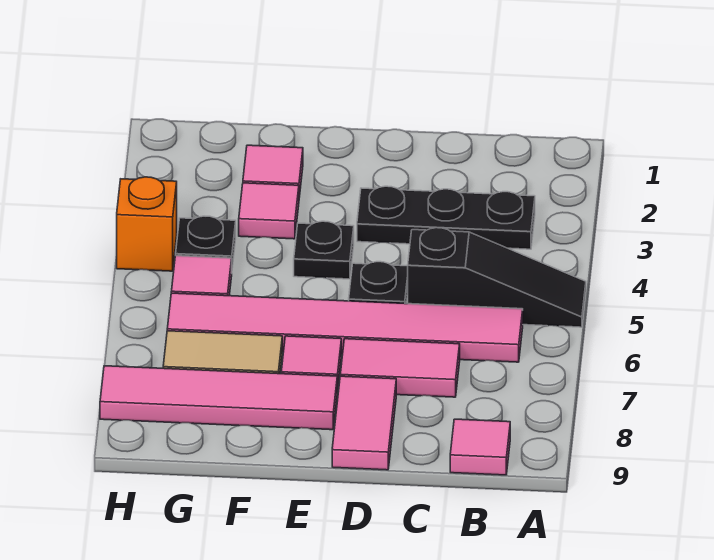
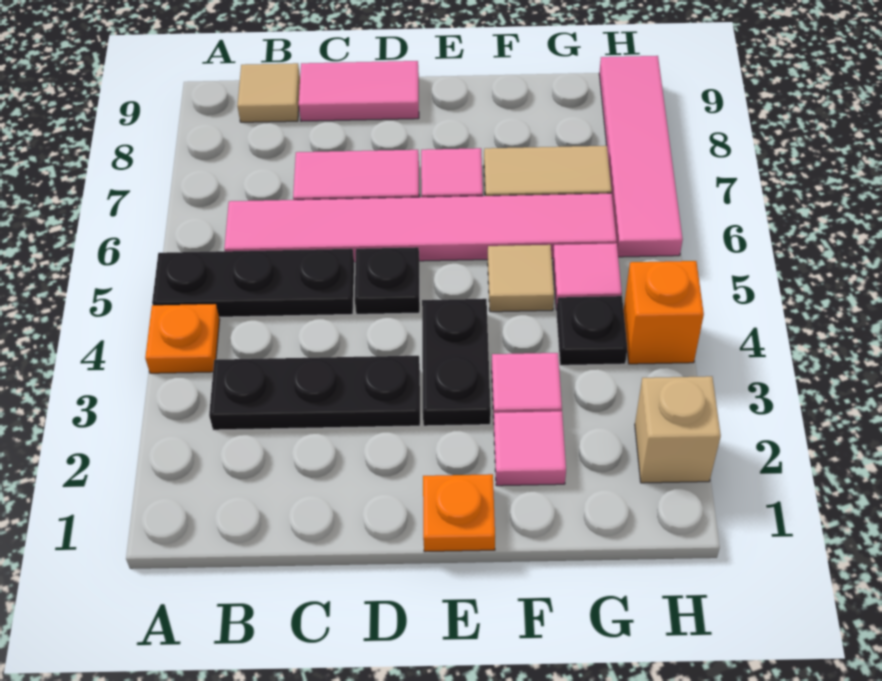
none -> orange plate A4 level 1
black slope A5:C5 level 1 top C -> black plate A5:C5 level 1
pink tile B9 level 1 -> tan tile B9 level 1
pink tile D8:D9 level 1 -> pink tile C9:D9 level 1
none -> orange plate E1 level 1
black plate E4 level 1 -> black plate E3:E4 level 1
pink tile E8:H8 level 1 -> pink tile H6:H9 level 1
none -> tan tile F5 level 1
none -> tan brick H2 level 1

